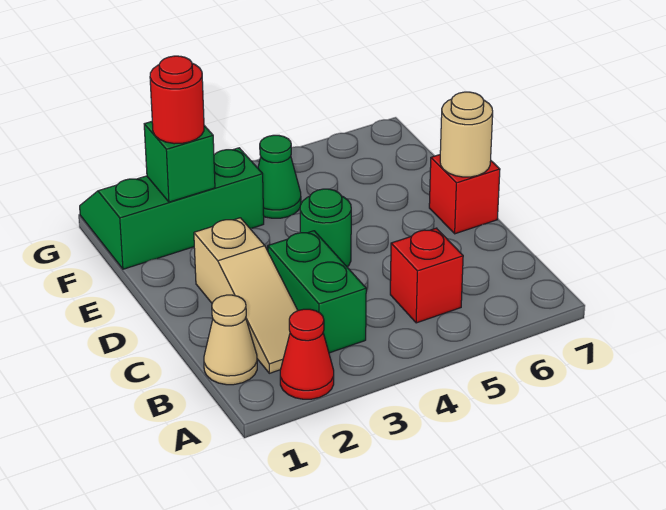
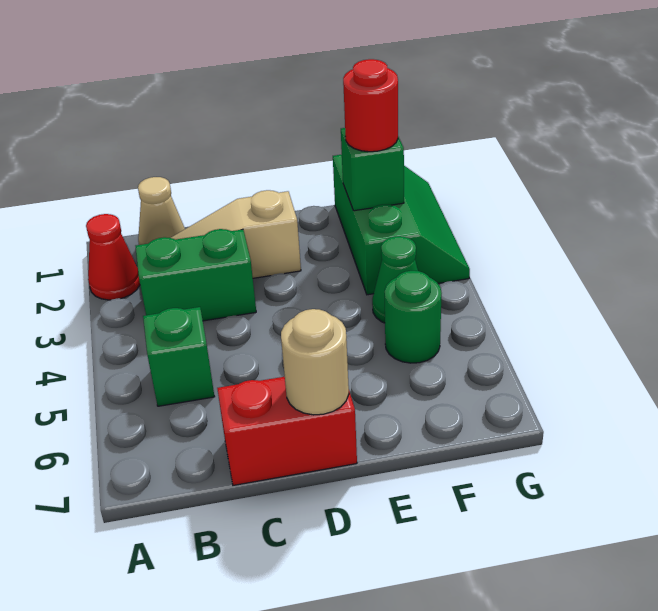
red brick B5 level 1 -> green brick B5 level 1
green round brick D4 level 1 -> green round brick F5 level 1
red brick D7 level 1 -> red brick C7:D7 level 1

